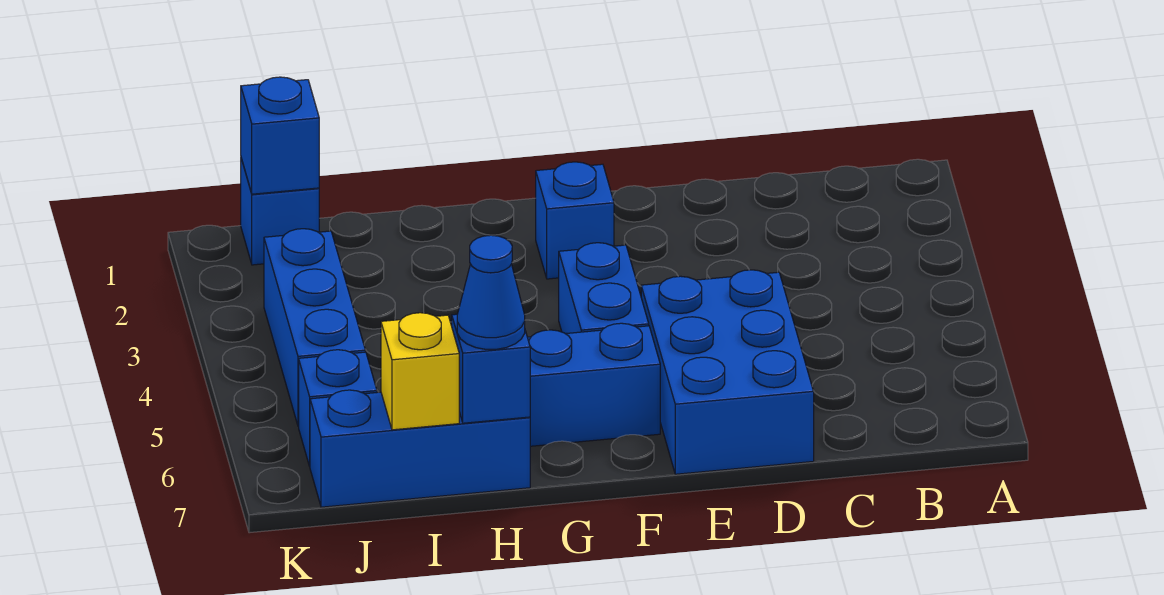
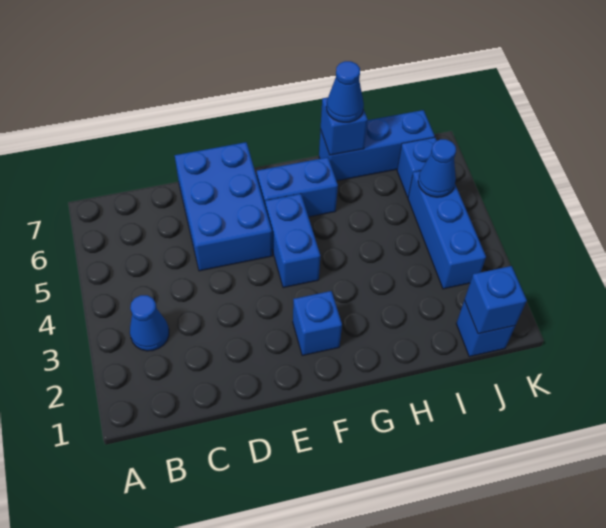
none -> blue cone B3 level 1
yellow brick I7 level 2 -> none
none -> blue cone J5 level 2

